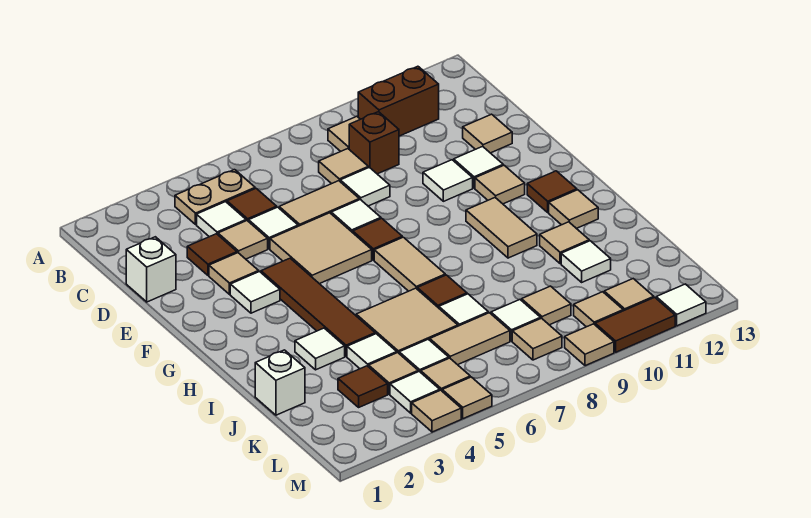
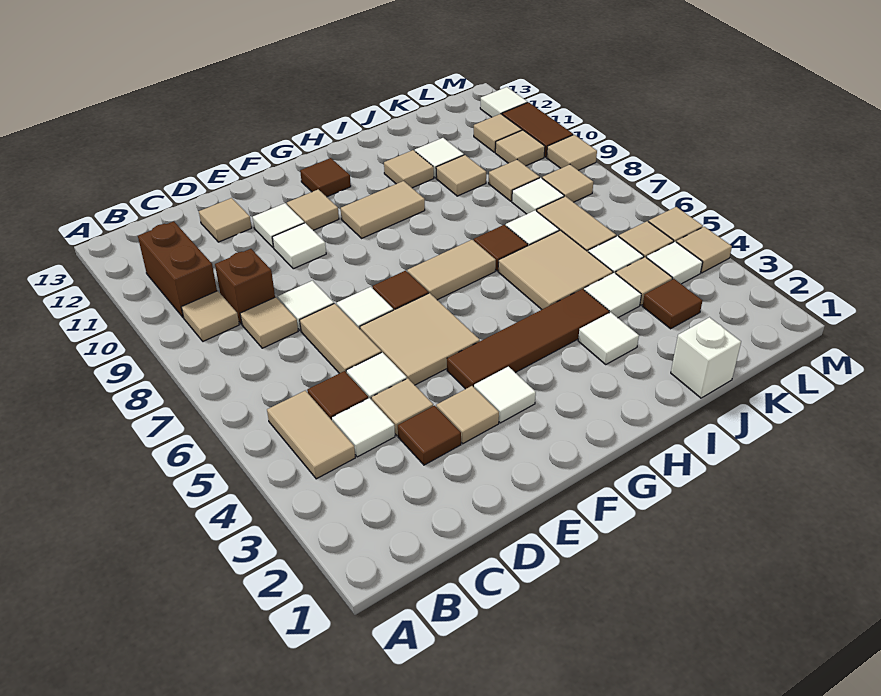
tan plate B4:B5 level 1 -> tan tile B4:B5 level 1
white brick D1 level 1 -> none
tan tile H12 level 1 -> tan tile J10 level 1

